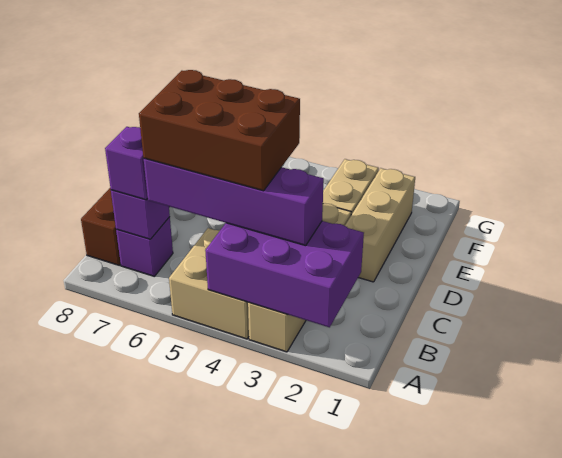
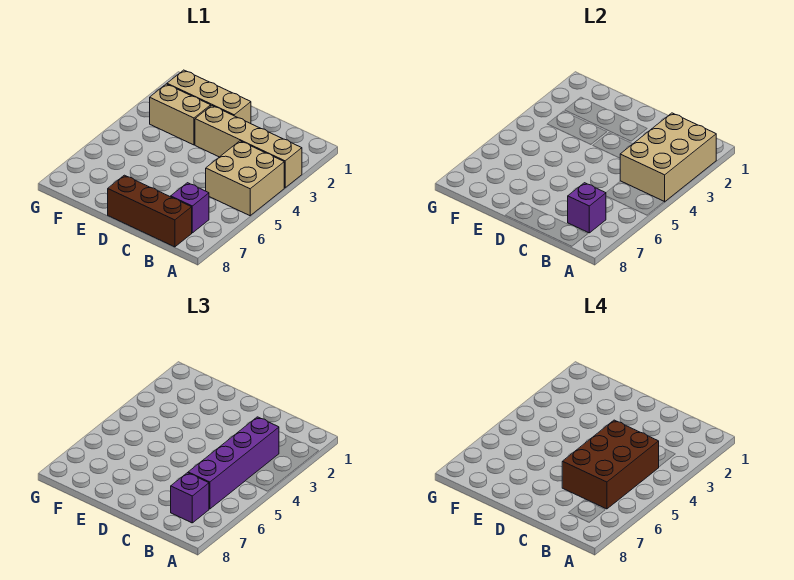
purple brick A2:B4 level 2 -> tan brick A2:B4 level 2

